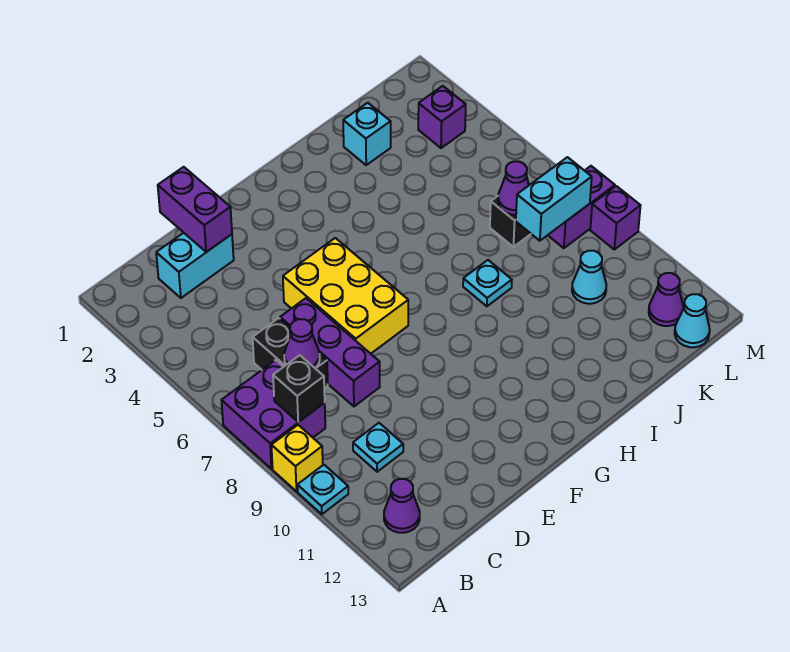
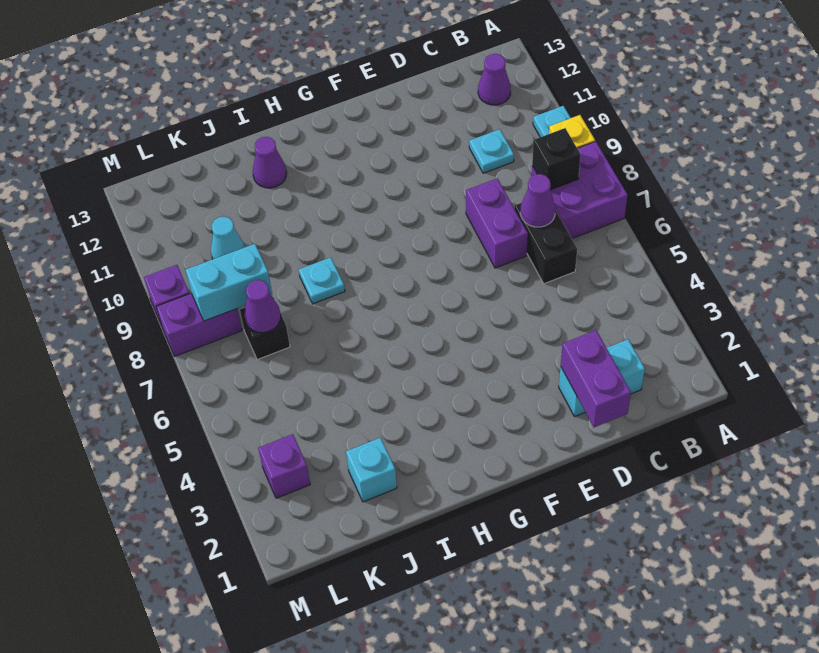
purple brick D6:D8 level 1 -> purple brick D7:D8 level 1
yellow brick E5:F7 level 1 -> none
purple cone L12 level 1 -> purple cone I12 level 1
cyan cone L13 level 1 -> none

